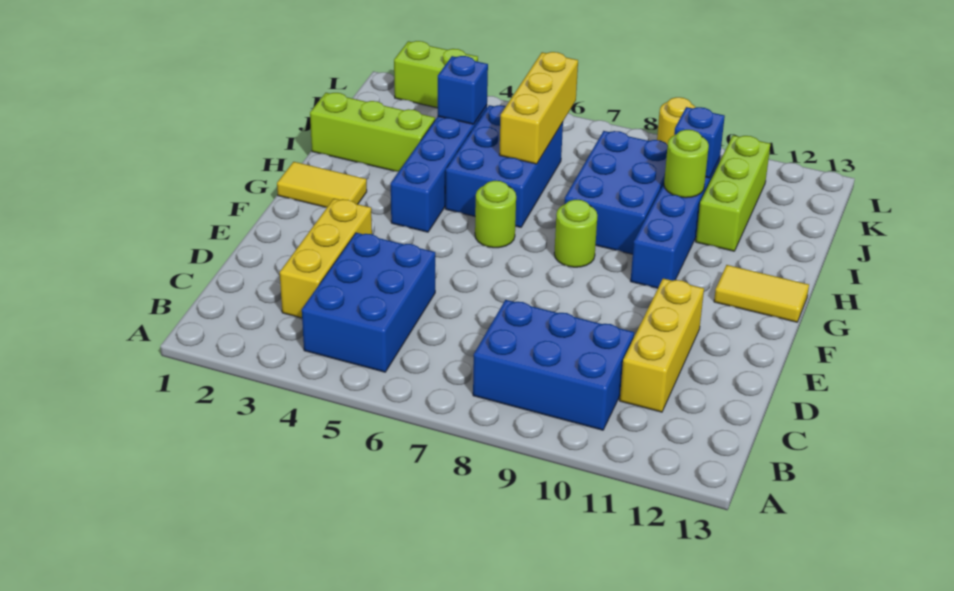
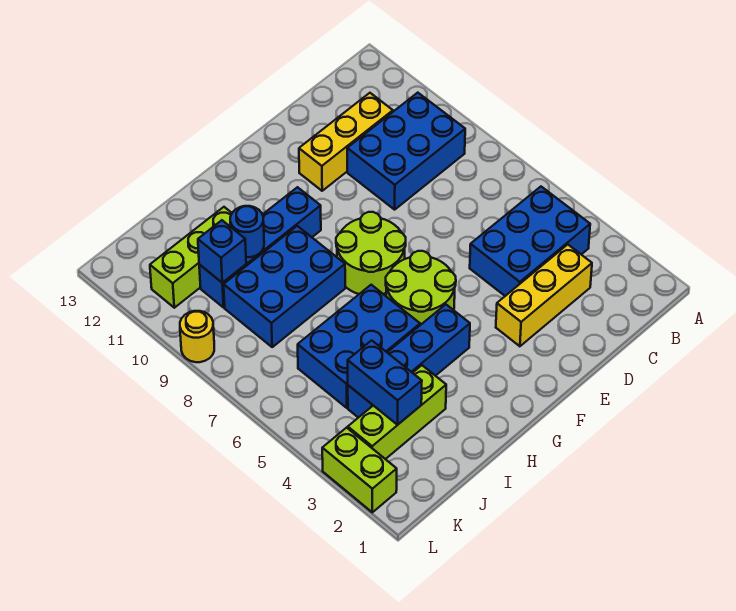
blue brick B8:C10 level 1 -> blue brick B9:D10 level 1
yellow tile G1:G2 level 1 -> none
lime round brick G6 level 1 -> lime round brick F5:G6 level 1
lime round brick G8 level 1 -> lime round brick F7:G8 level 1
yellow tile G12:G13 level 1 -> none
lime brick I1:I3 level 1 -> lime brick I3:K3 level 1
yellow brick I6:K6 level 2 -> none
lime round brick I10 level 2 -> blue round brick I10 level 2
blue brick J4 level 2 -> blue brick J3:J4 level 2

